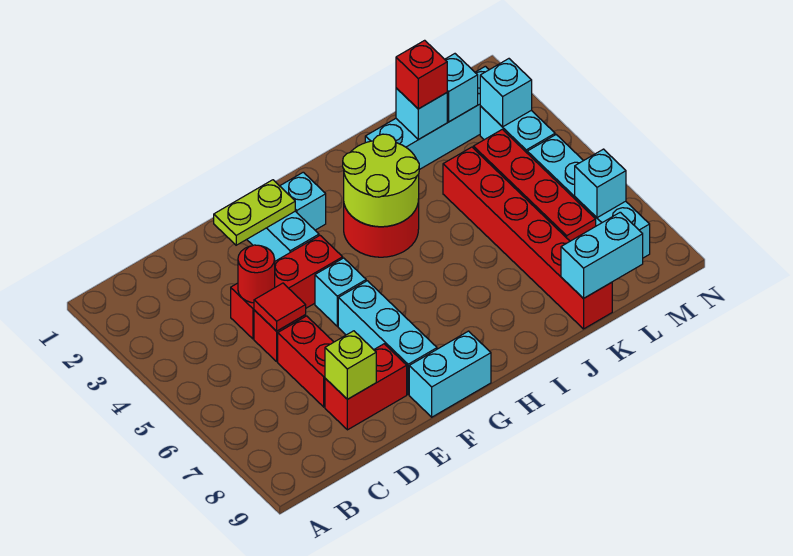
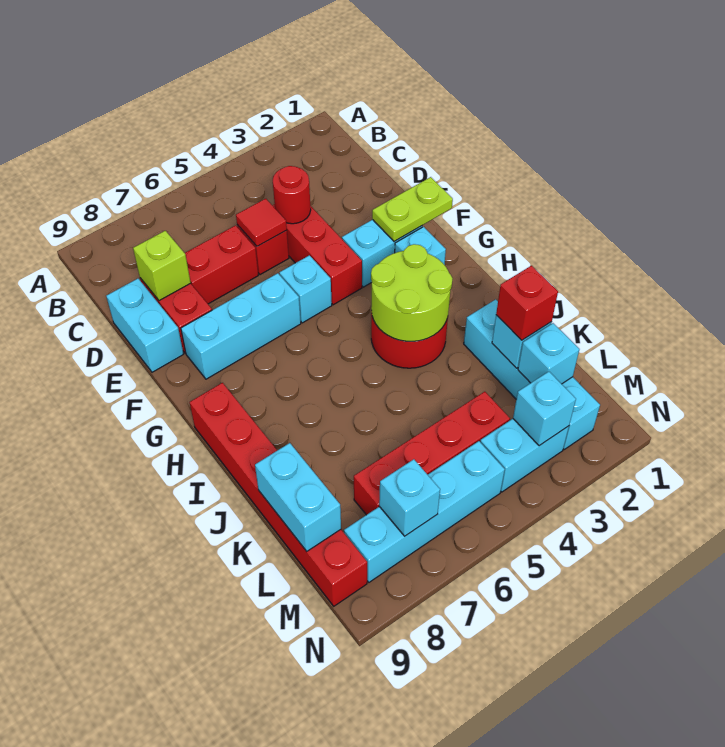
lime plate E2:F2 level 2 -> lime plate F1:F2 level 2
cyan brick F9:G9 level 1 -> cyan brick D9:E9 level 1
red brick K4:K9 level 1 -> red brick H9:M9 level 1

